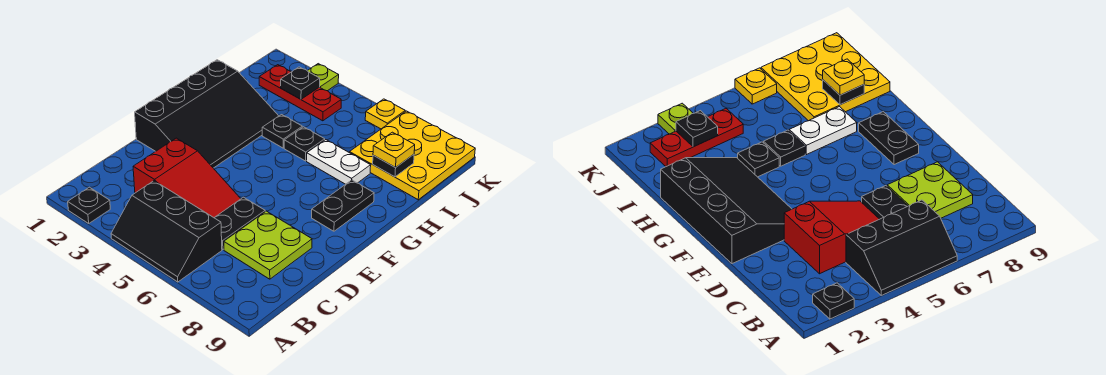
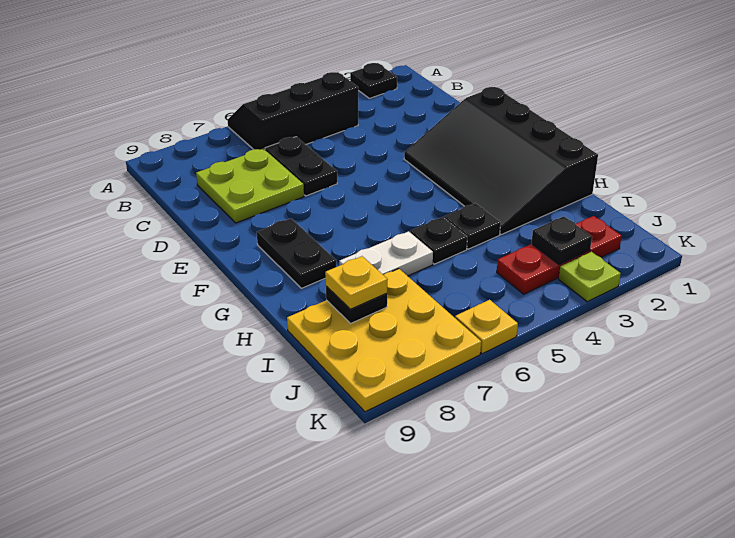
red slope C3:D5 level 1 top 3 -> none

